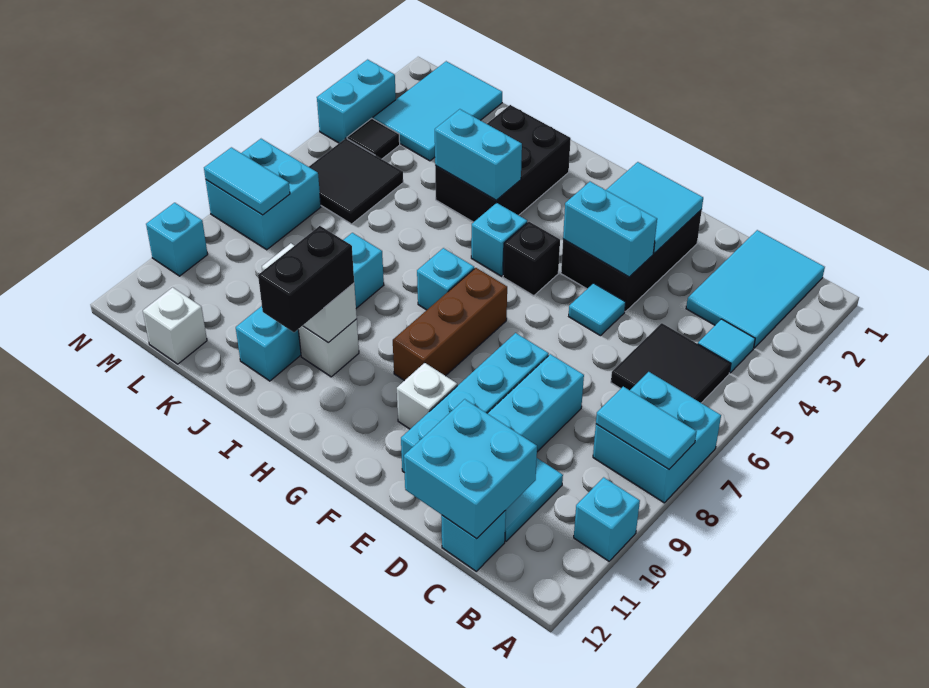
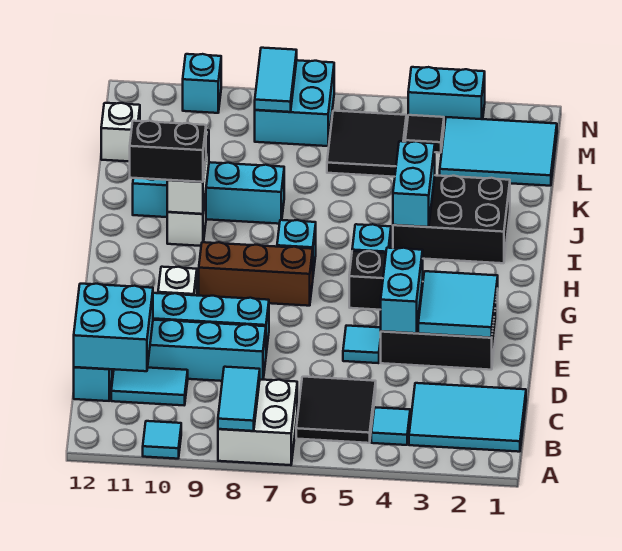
cyan brick A7:B8 level 1 -> white brick A7:B8 level 1
cyan brick A10 level 1 -> cyan tile A10 level 1

